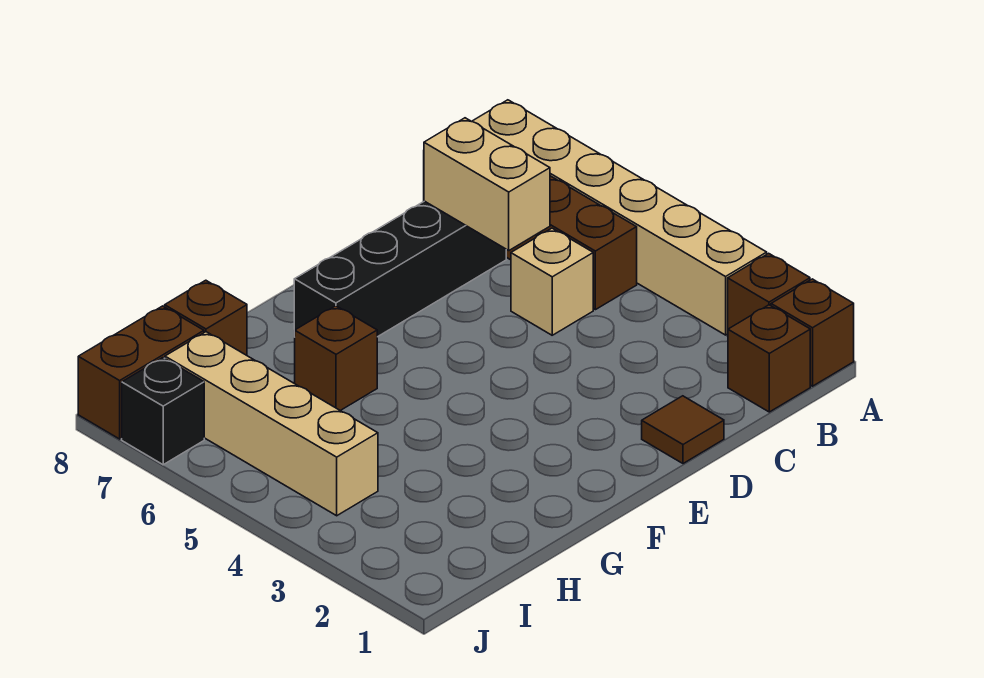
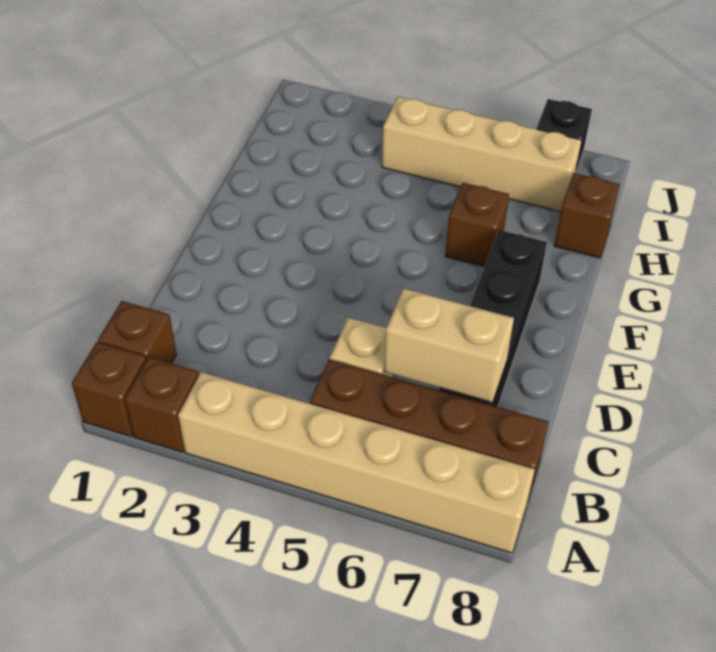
brown tile D1 level 1 -> none
brown brick I8:J8 level 1 -> none

